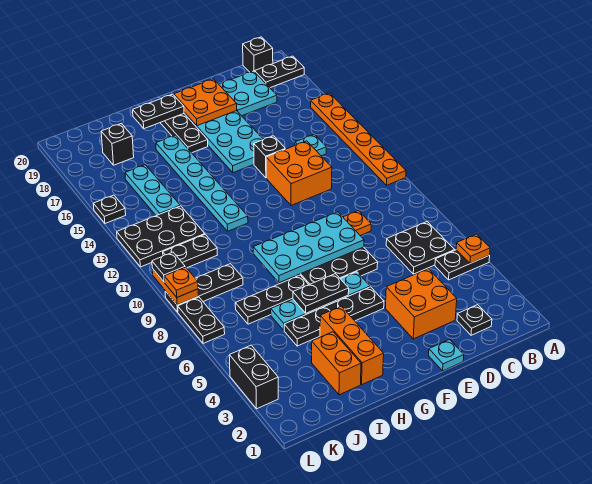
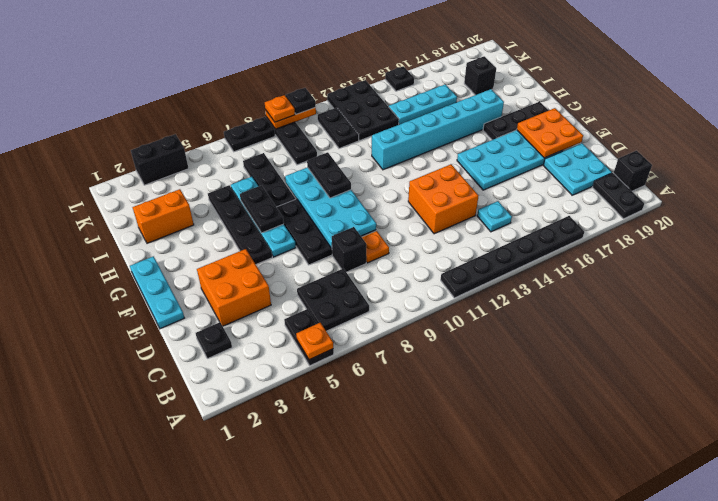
orange plate A11:A16 level 1 -> black plate A11:A16 level 1
cyan plate E1 level 1 -> cyan plate E1:G1 level 1
black brick E14 level 1 -> black brick D8 level 1
black plate G19:H19 level 2 -> black plate G9:H9 level 3
orange brick H2:H4 level 1 -> none
cyan plate H12:H17 level 1 -> cyan brick H12:H17 level 1

